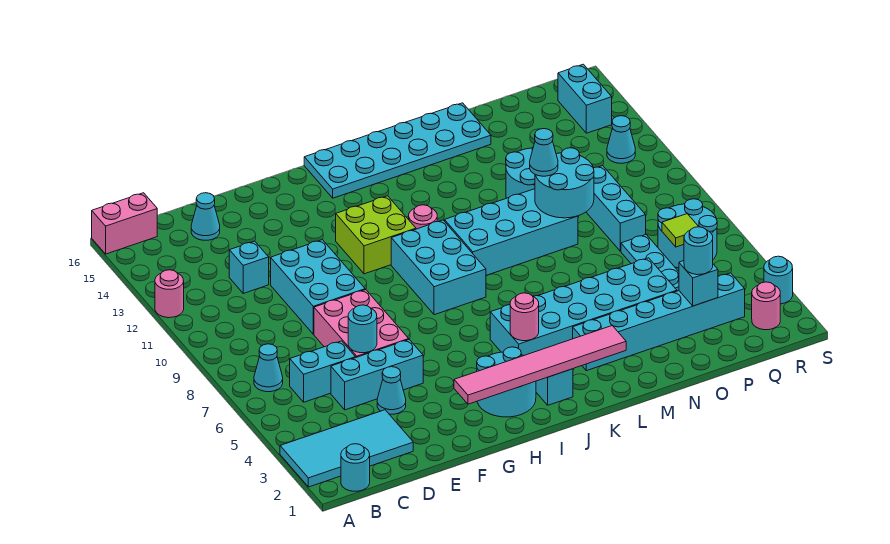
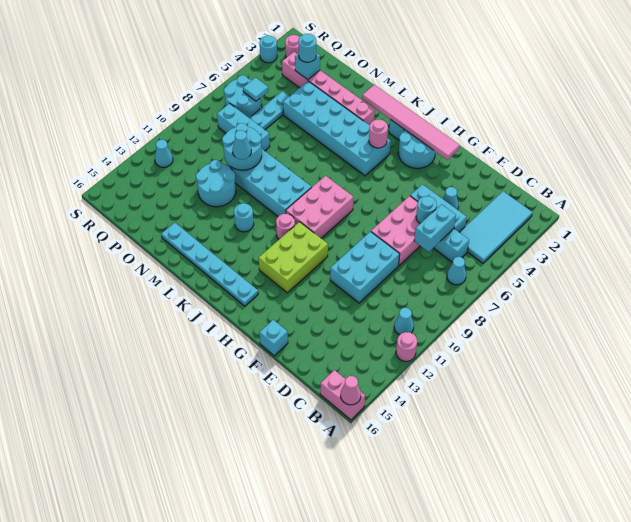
cyan tile A2:D3 level 1 -> cyan tile B2:C5 level 1
none -> pink cone A16 level 2
cyan round brick B1 level 1 -> cyan round brick L12 level 1
cyan brick D12 level 1 -> cyan brick F16 level 1
cyan cone D15 level 1 -> cyan cone B11 level 1
lime brick H11:I12 level 1 -> lime brick H11:I13 level 1
cyan brick I8:J10 level 1 -> pink brick I8:J10 level 1
cyan plate I15:N16 level 1 -> cyan plate I15:N15 level 1
cyan brick L3:Q3 level 1 -> pink brick L3:Q3 level 1
cyan brick P8:P10 level 1 -> cyan brick O8:Q8 level 1
lime tile Q6 level 2 -> cyan tile Q6 level 2
cyan brick R14:R15 level 1 -> cyan brick D6:D7 level 2

